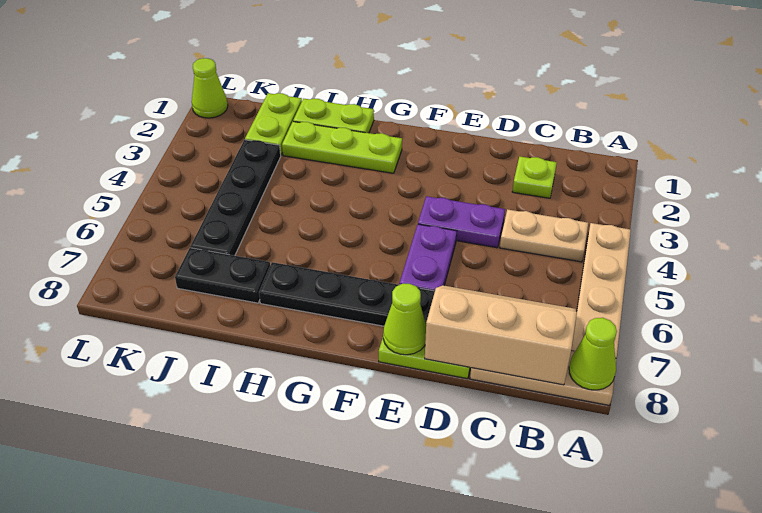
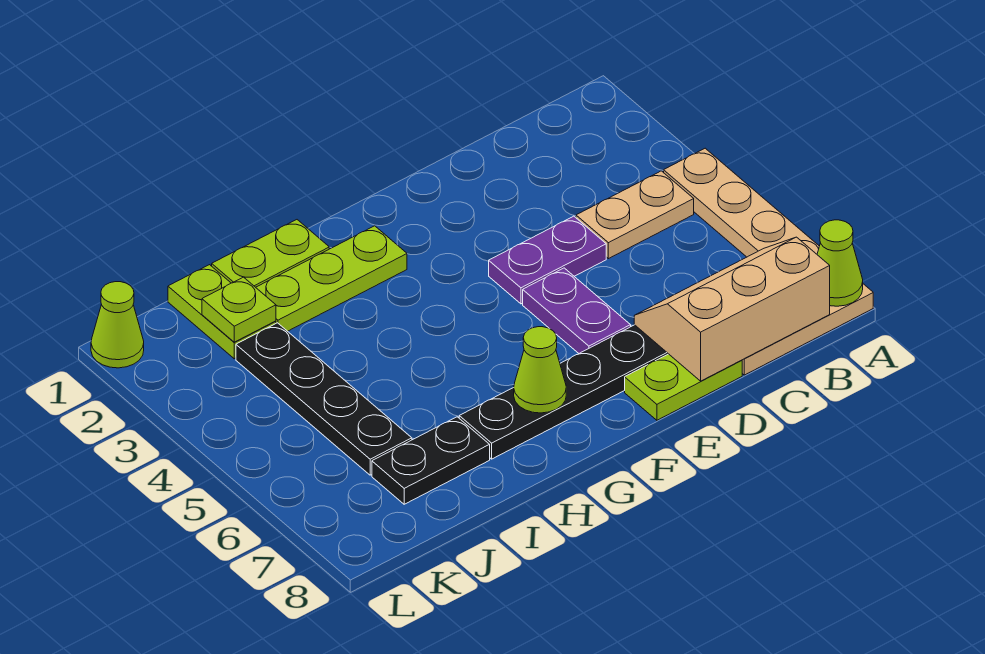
lime plate C2 level 1 -> lime plate J2 level 2
lime cone E8 level 2 -> lime cone G7 level 2

